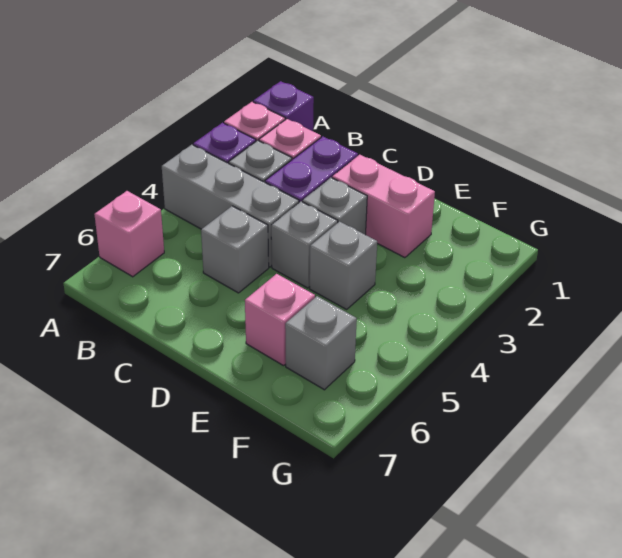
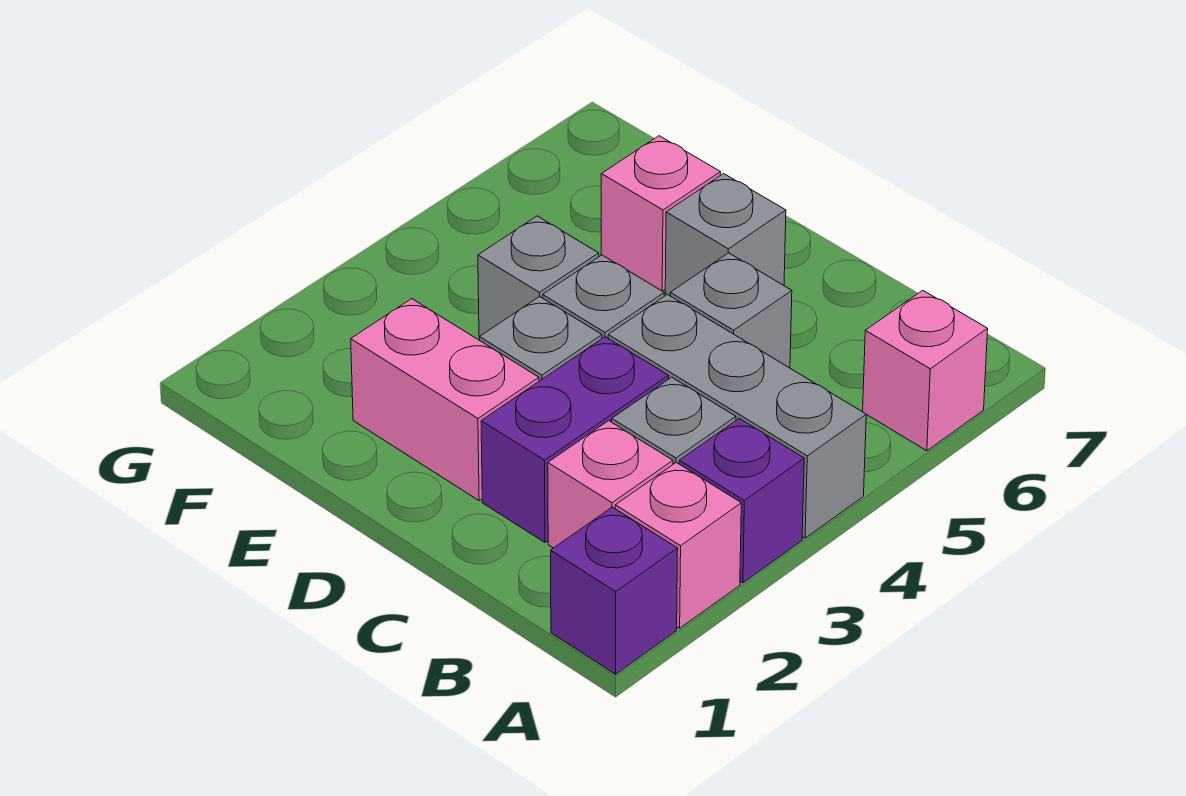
grey brick F6 level 1 -> grey brick D6 level 1

